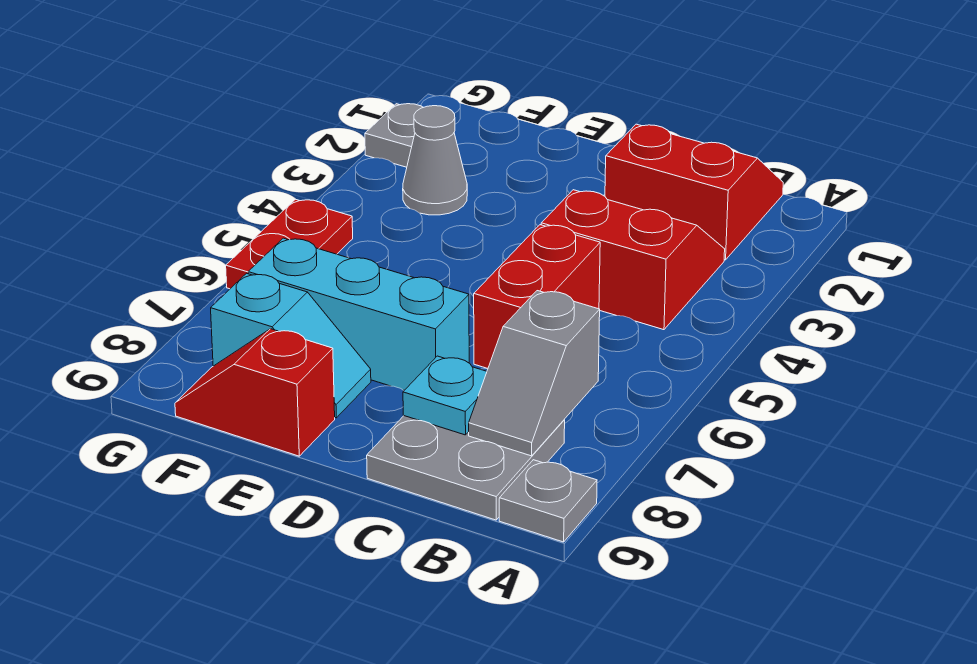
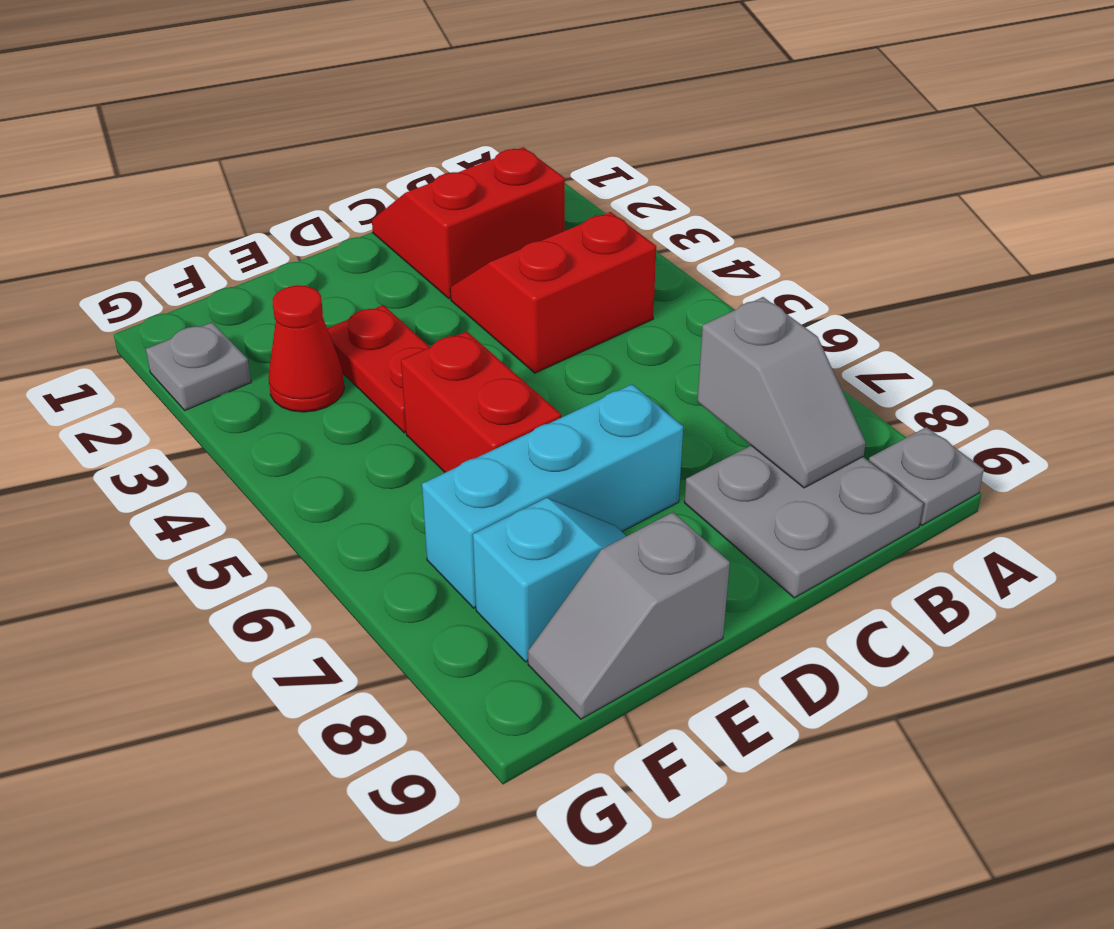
red brick C5:C6 level 1 -> red brick E5:E6 level 1
cyan plate C8 level 2 -> none
red slope E9:F9 level 1 top E -> grey slope E9:F9 level 1 top E
grey cone F3 level 1 -> red cone F3 level 1
red plate G5:G6 level 1 -> red plate E3:E4 level 1

